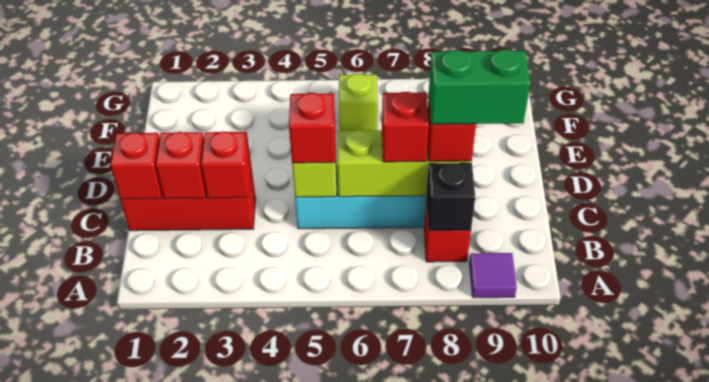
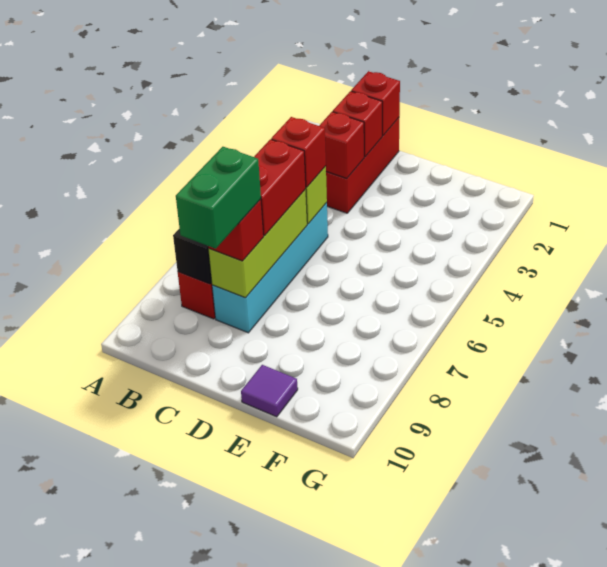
purple tile A9 level 1 -> purple tile E10 level 1
red brick C7 level 3 -> red brick C6:C7 level 3
lime brick F6 level 1 -> none

